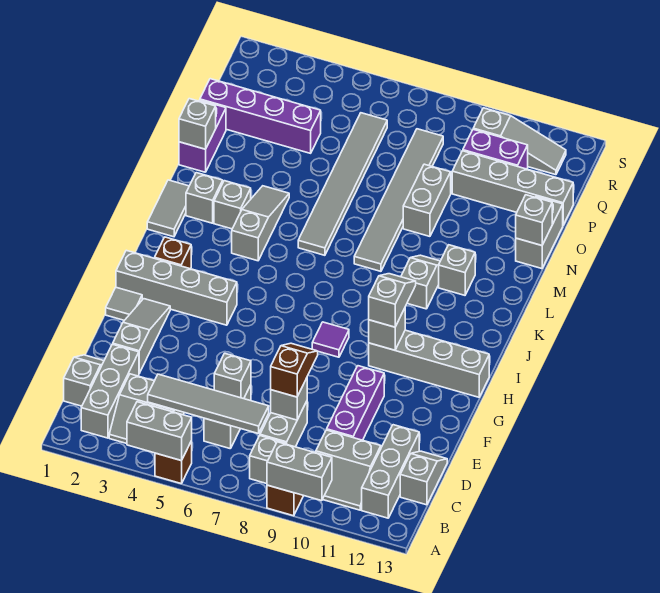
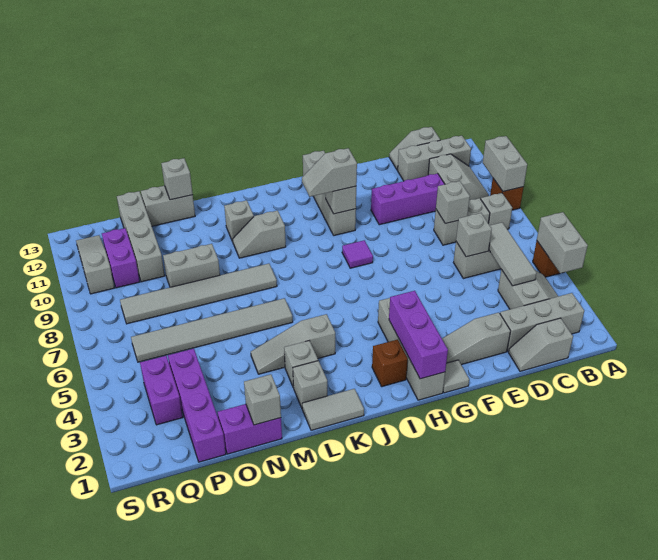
grey tile C4:C7 level 2 -> grey tile C4:C6 level 2
brown slope D8:E8 level 3 top D -> none
none -> purple brick H1:H3 level 2
none -> purple brick Q3:Q4 level 1

